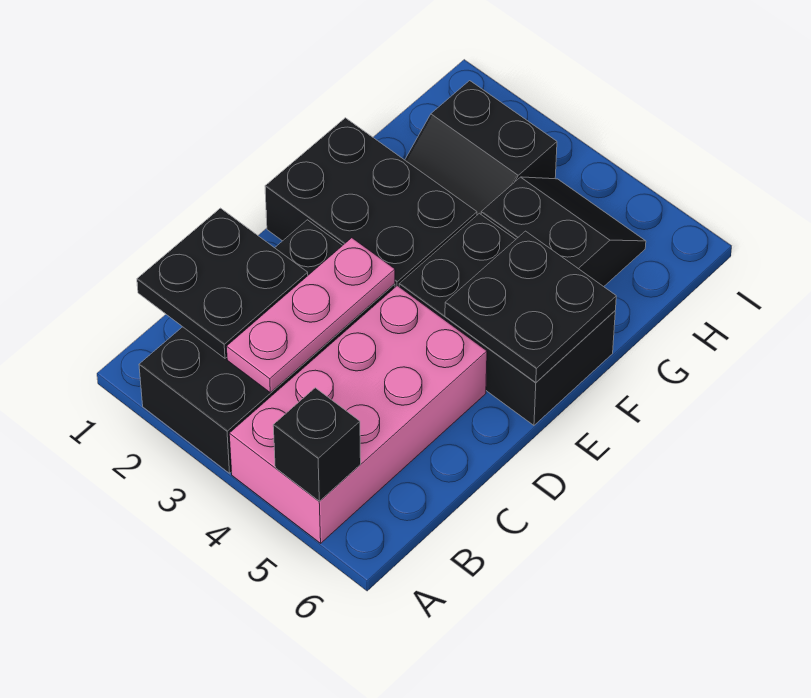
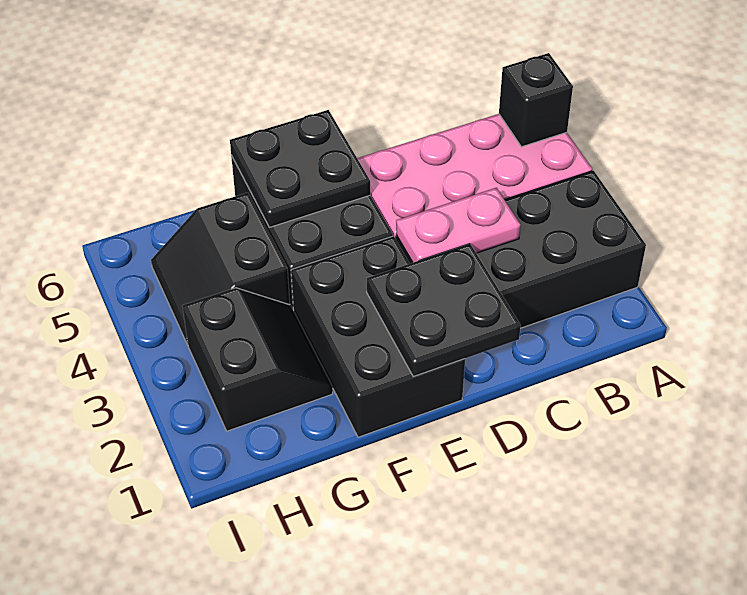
black plate B1:C2 level 2 -> black plate D1:E2 level 2
pink plate B3:D3 level 2 -> pink plate C3:D3 level 2

